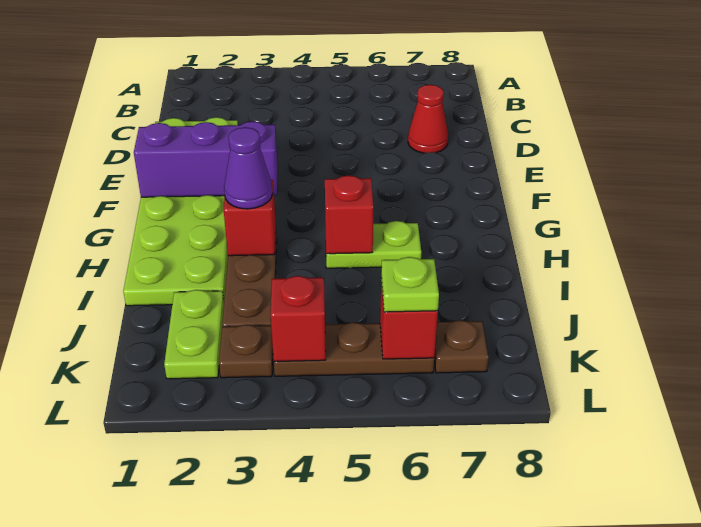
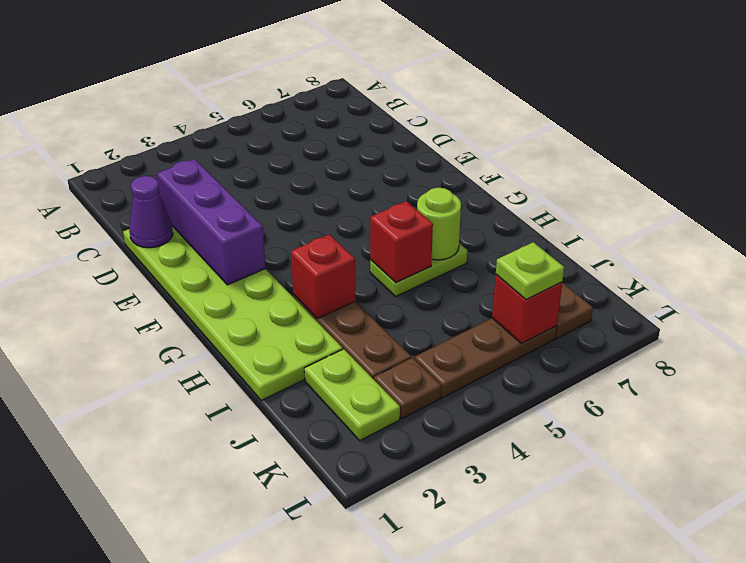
red cone D7 level 1 -> none
purple brick F1:F3 level 2 -> purple brick D2:F2 level 2
purple cone H3 level 3 -> purple cone D1 level 2
none -> lime round brick H6 level 2
red brick K4 level 2 -> none

